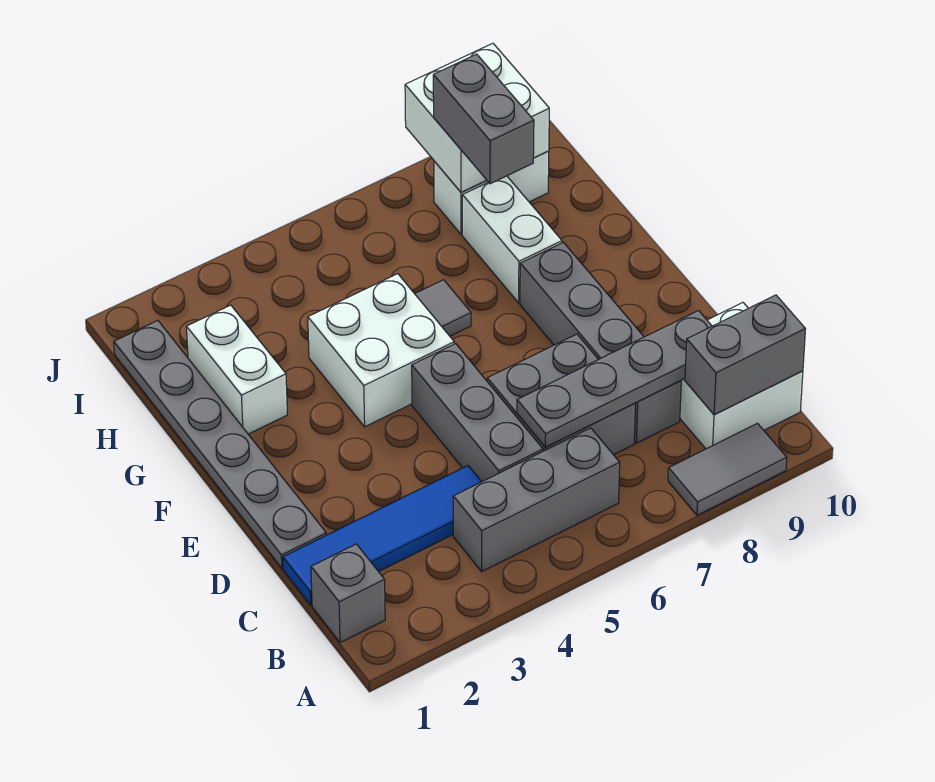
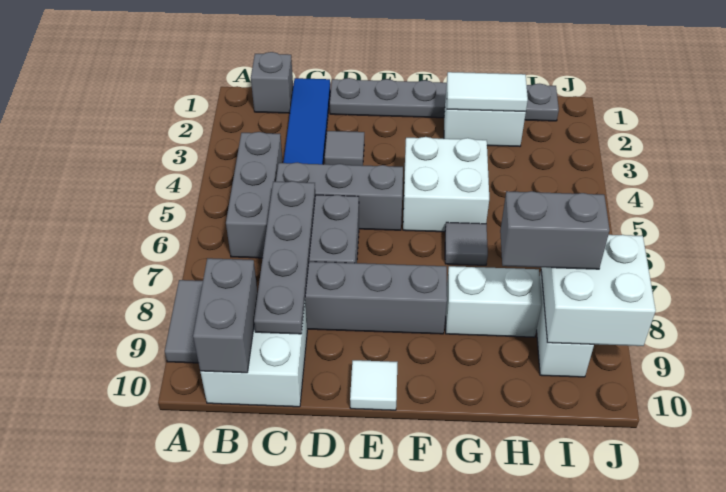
none -> grey tile D3 level 1
none -> white tile E10 level 1
none -> white tile G2:H2 level 2

